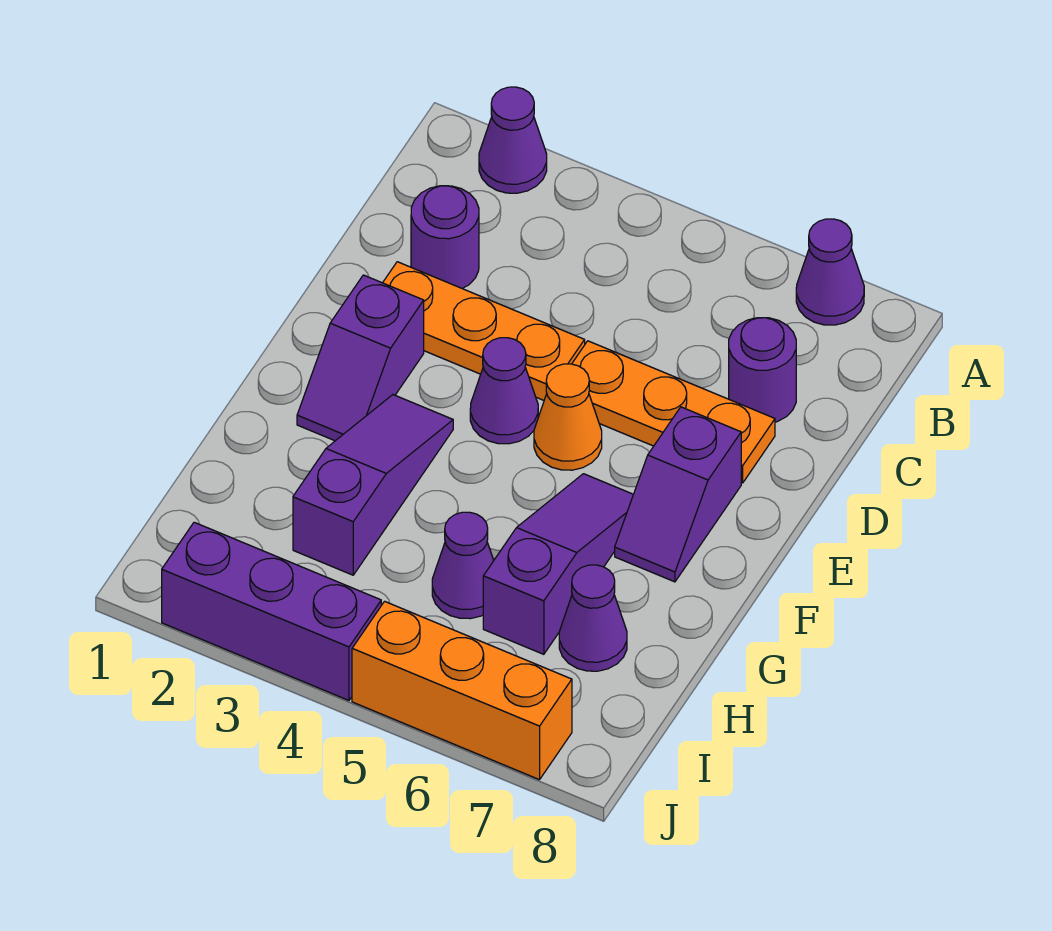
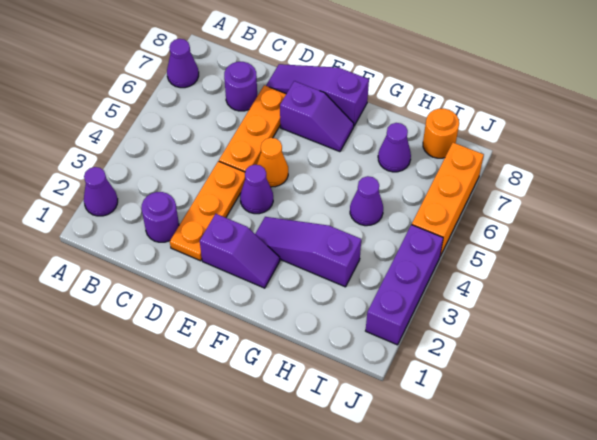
purple slope F6:H6 level 1 top H -> purple slope D8:F8 level 1 top F
none -> orange round brick I8 level 1

